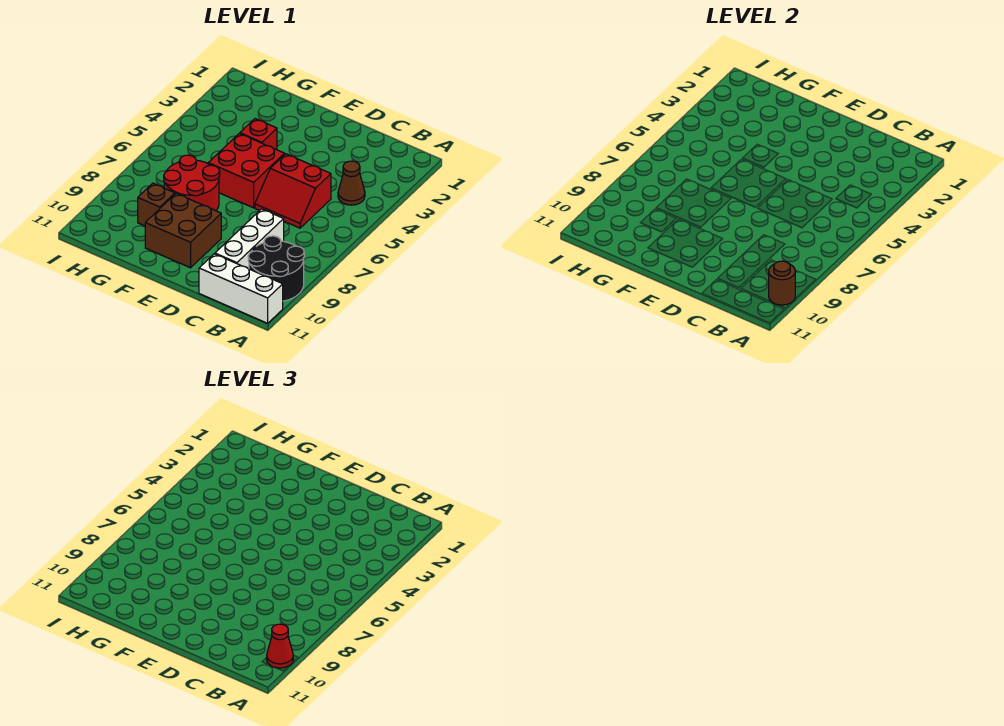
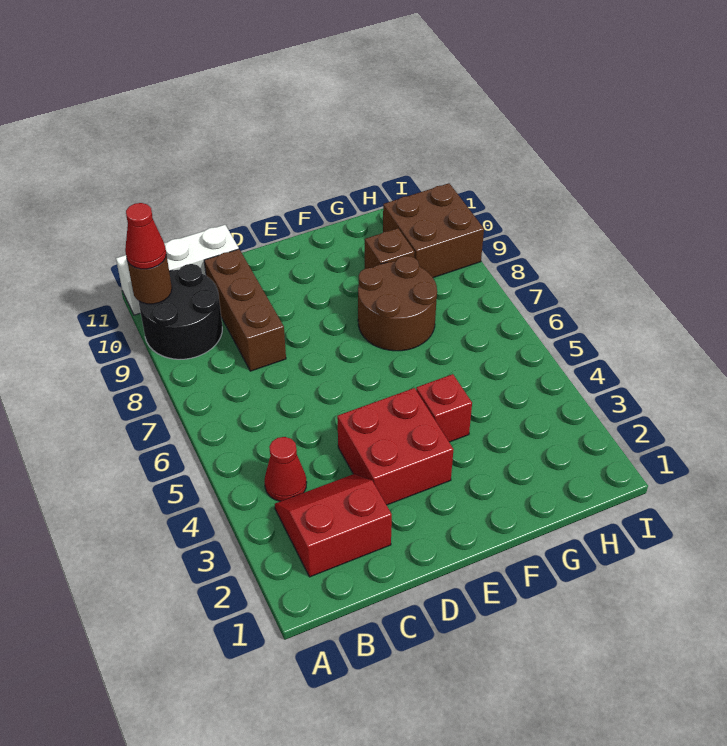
brown cone B4 level 1 -> red cone B4 level 1
red slope C5:D6 level 1 top 5 -> red slope B2:C3 level 1 top 2
white brick C8:C10 level 1 -> brown brick C8:C10 level 1
red brick E5:F6 level 1 -> red brick D3:E4 level 1
brown brick E9:F10 level 1 -> brown brick H9:I10 level 1
red round brick F7:G8 level 1 -> brown round brick F7:G8 level 1

